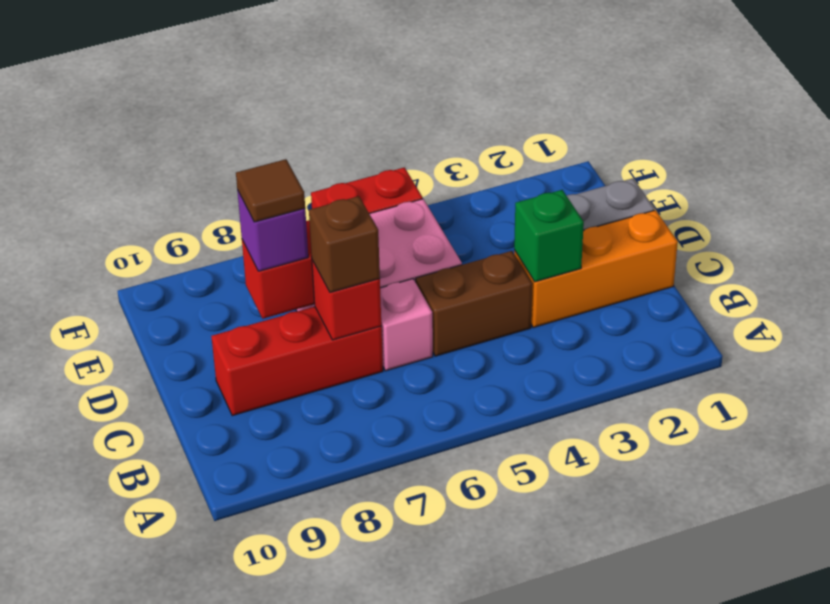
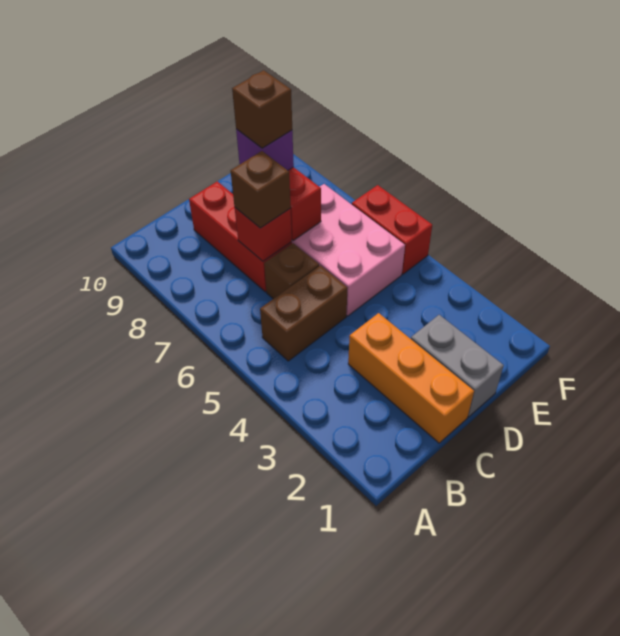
green brick C3 level 2 -> none
brown brick C4:C5 level 1 -> brown brick B5:C5 level 1
pink brick C6 level 1 -> brown brick C6 level 1
brown tile D8 level 4 -> brown brick D8 level 4

